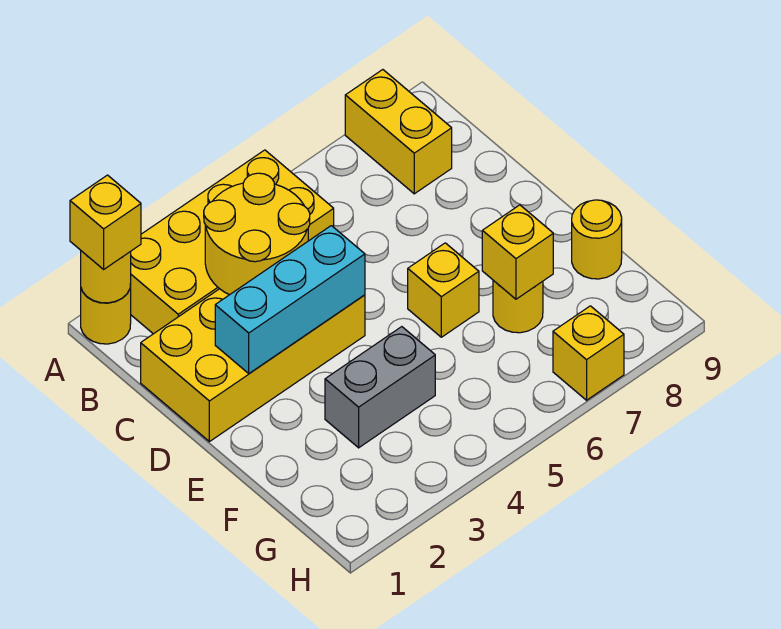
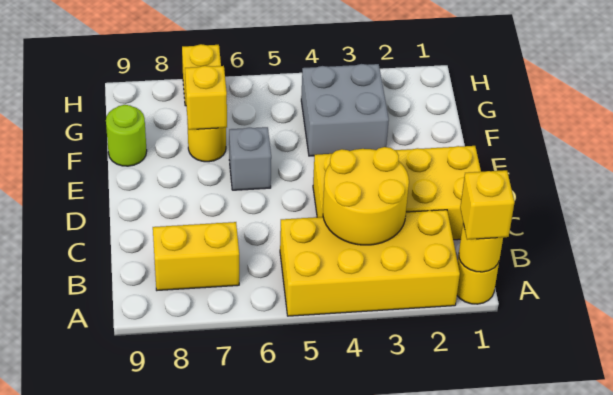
yellow brick A8:B8 level 1 -> yellow brick B7:B8 level 1
cyan brick D2:D4 level 2 -> none
yellow brick E6 level 1 -> grey brick E6 level 1
grey brick F3:F4 level 1 -> grey brick F3:G4 level 1
yellow round brick F9 level 1 -> lime round brick F9 level 1

